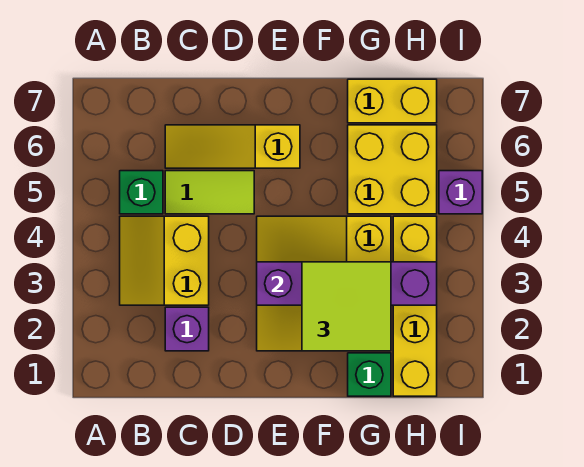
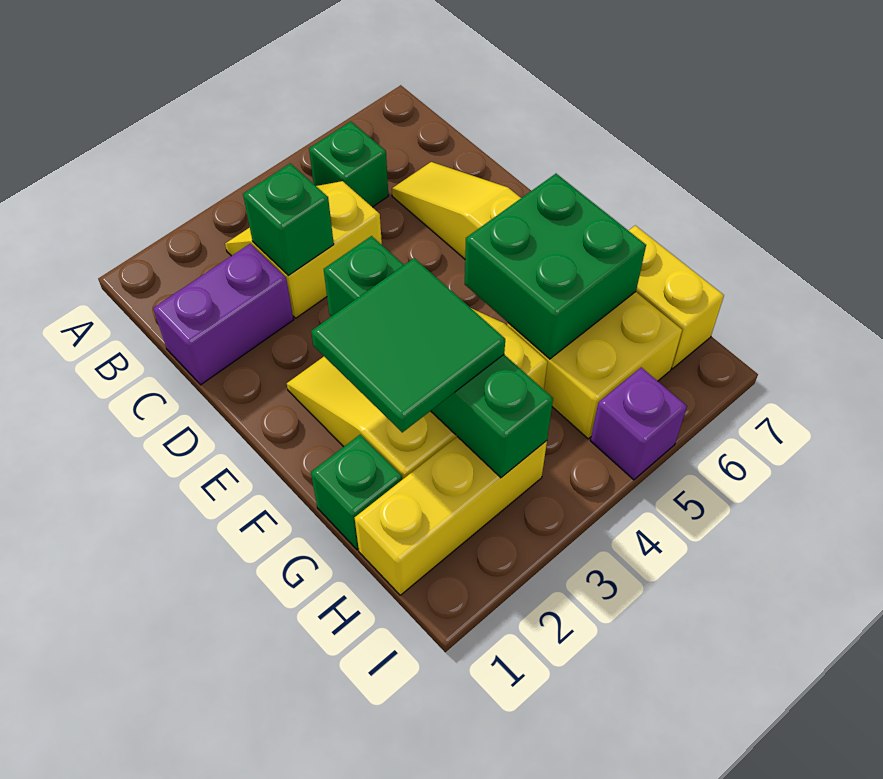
purple brick C2 level 1 -> purple brick C1:C2 level 1
none -> green brick C3 level 2
lime tile C5:D5 level 1 -> none
purple brick E3:H3 level 2 -> green brick E3:H3 level 2
lime tile F2:G3 level 3 -> green tile F2:G3 level 3
none -> green brick F5:G6 level 2
yellow brick H1:H4 level 1 -> yellow brick H1:H3 level 1

